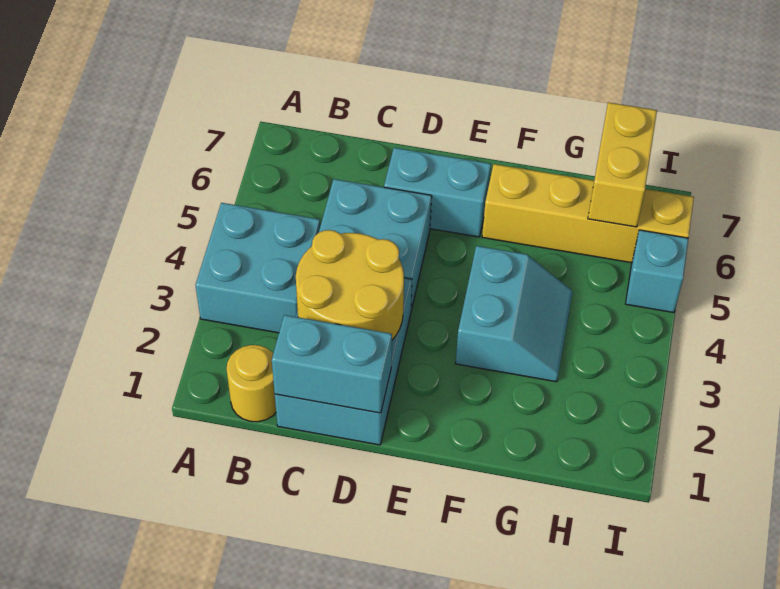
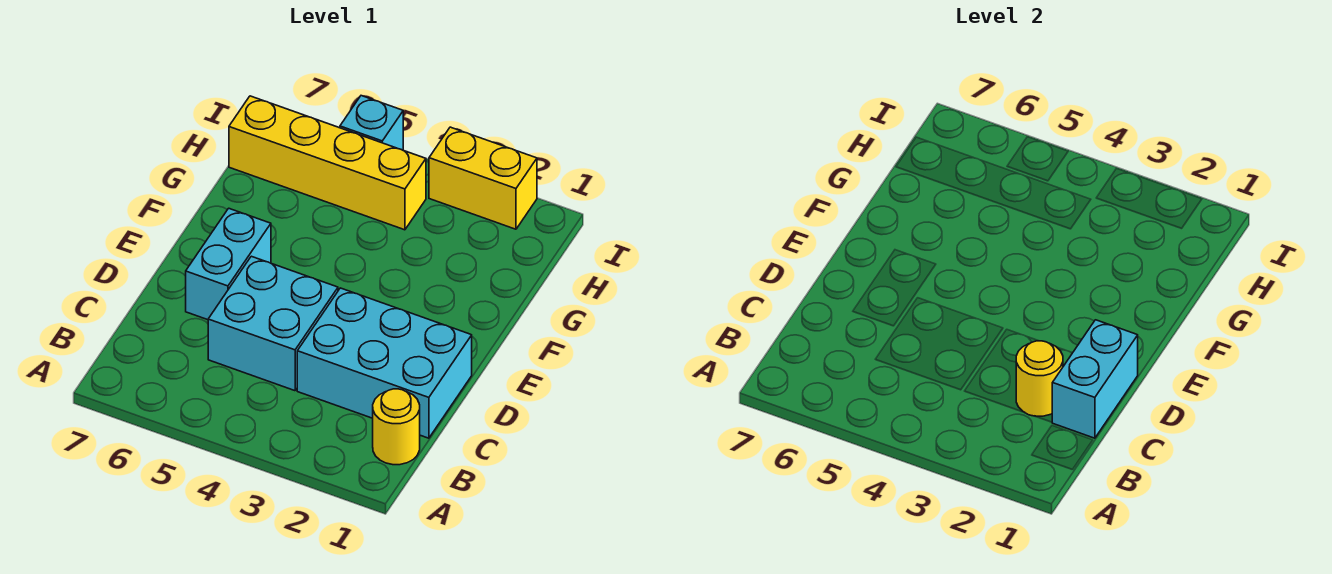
cyan brick A3:B4 level 1 -> none
yellow round brick C2:D3 level 2 -> yellow round brick C2 level 2
cyan slope F3:G4 level 1 top F -> none
yellow brick F6:I6 level 1 -> yellow brick H4:H7 level 1
yellow brick H6:H7 level 2 -> yellow brick I2:I3 level 1

